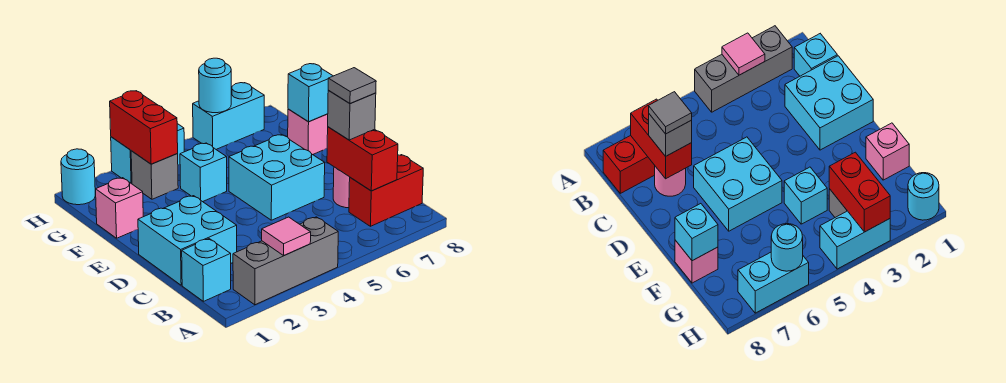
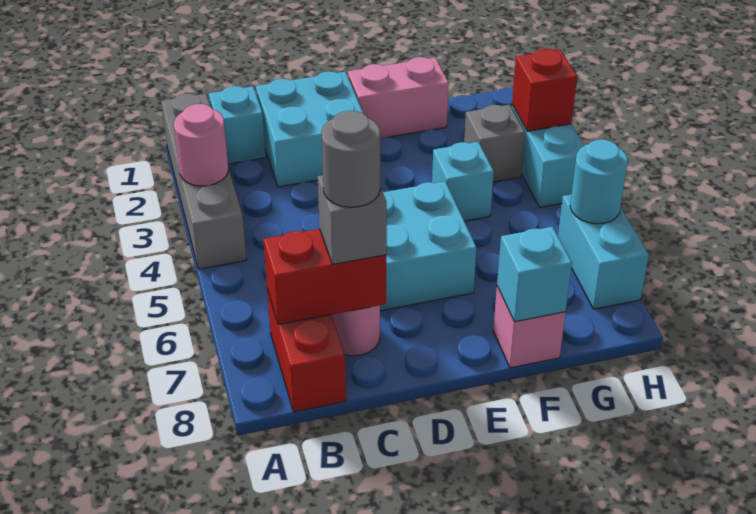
grey brick A2:A4 level 1 -> grey brick A1:A4 level 1
pink tile A3 level 2 -> pink round brick A3 level 2
grey tile C7 level 4 -> grey round brick C7 level 4
pink brick F1 level 1 -> pink brick E1:F1 level 1
red brick G3:H3 level 2 -> red brick H3 level 2
cyan round brick H1 level 1 -> none

